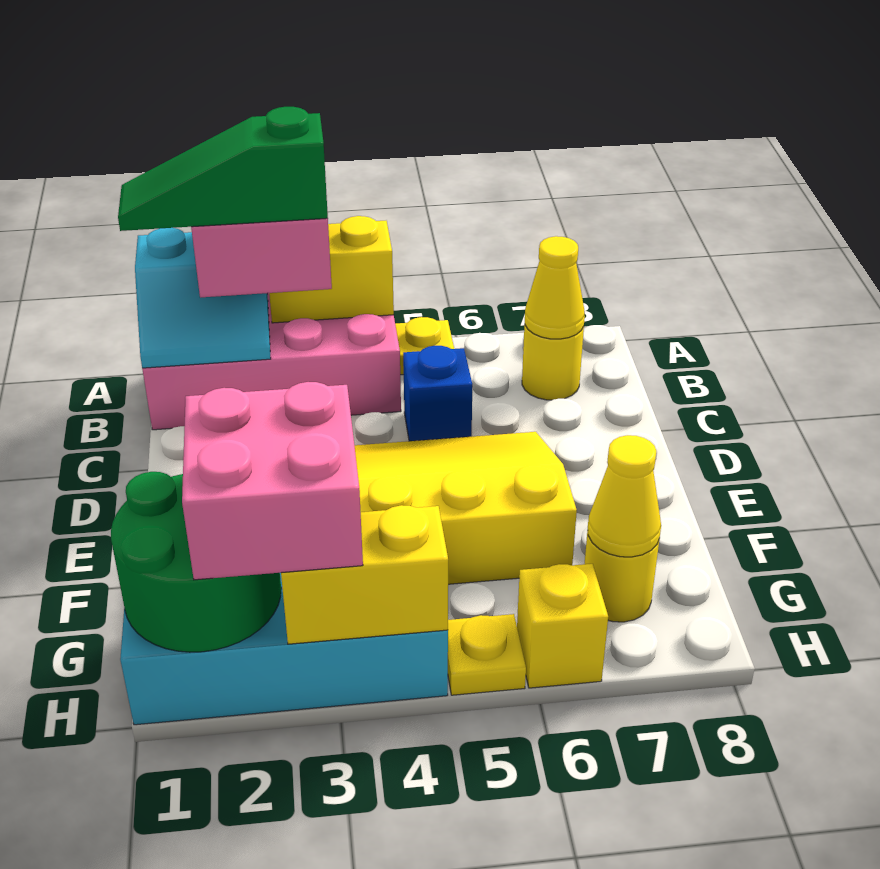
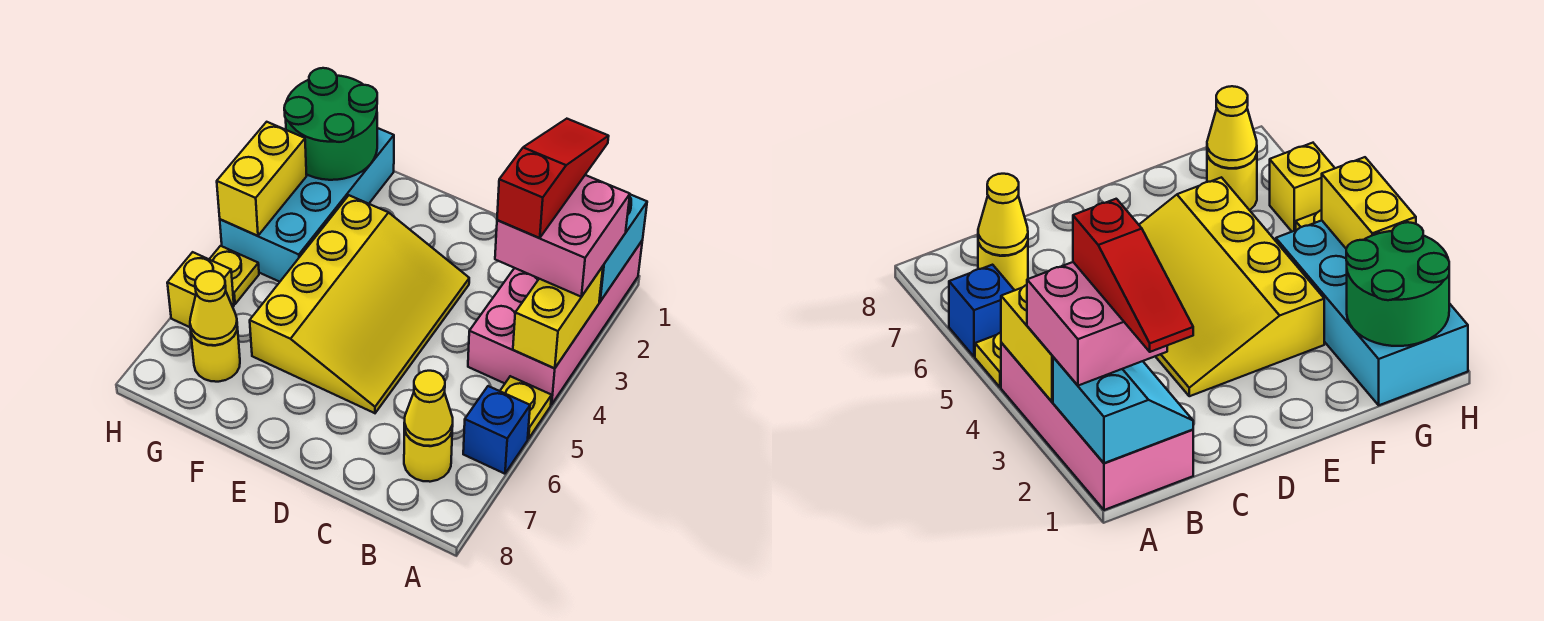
green slope B1:B3 level 4 top 3 -> red slope B1:B3 level 4 top 3
blue brick C5 level 1 -> blue brick A6 level 1
pink brick G2:H3 level 3 -> none

